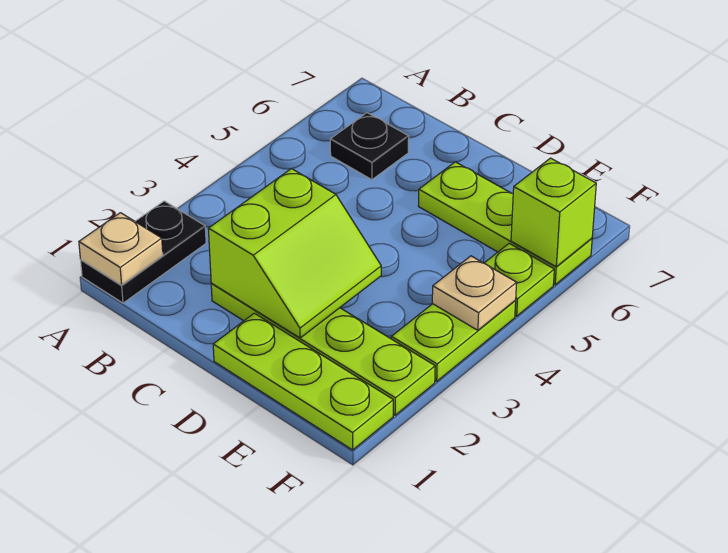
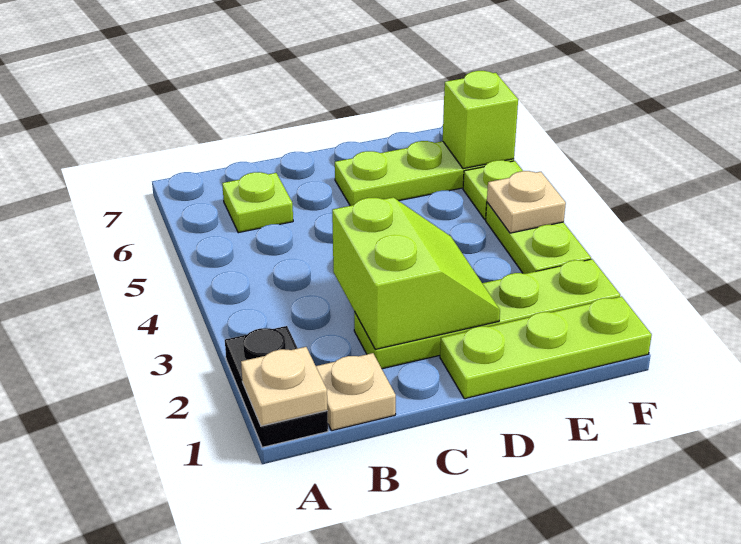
none -> tan plate B1 level 1
black plate B6 level 1 -> lime plate B6 level 1

